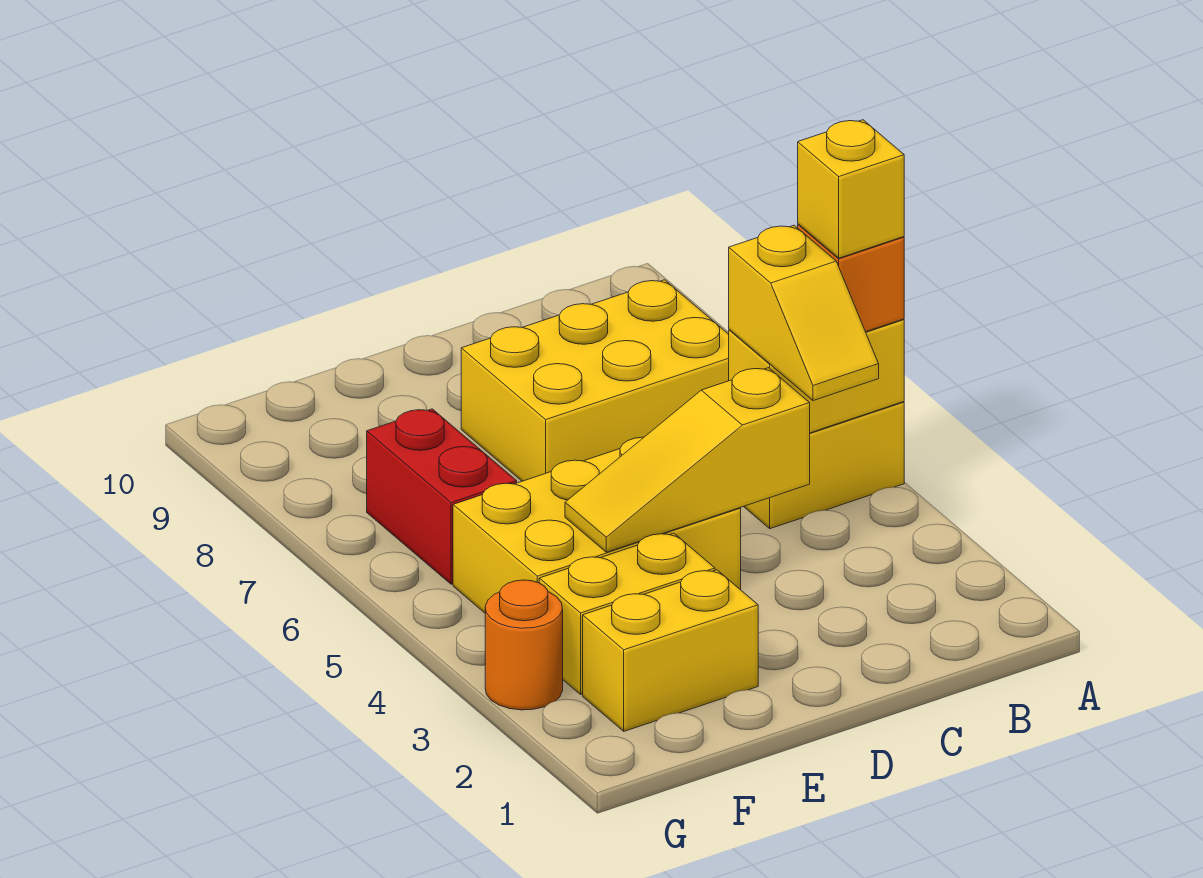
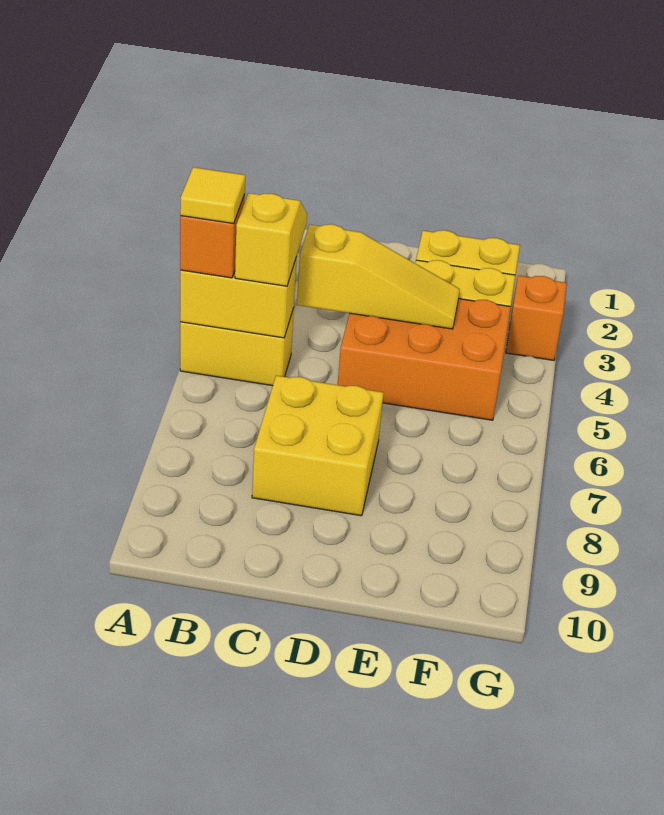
yellow brick A5 level 4 -> yellow tile A5 level 4
yellow brick B7:D8 level 1 -> yellow brick C7:D8 level 1
yellow brick D4:F5 level 1 -> orange brick D4:F5 level 1
red brick F6:F7 level 1 -> none
orange round brick G3 level 1 -> orange brick G3 level 1

